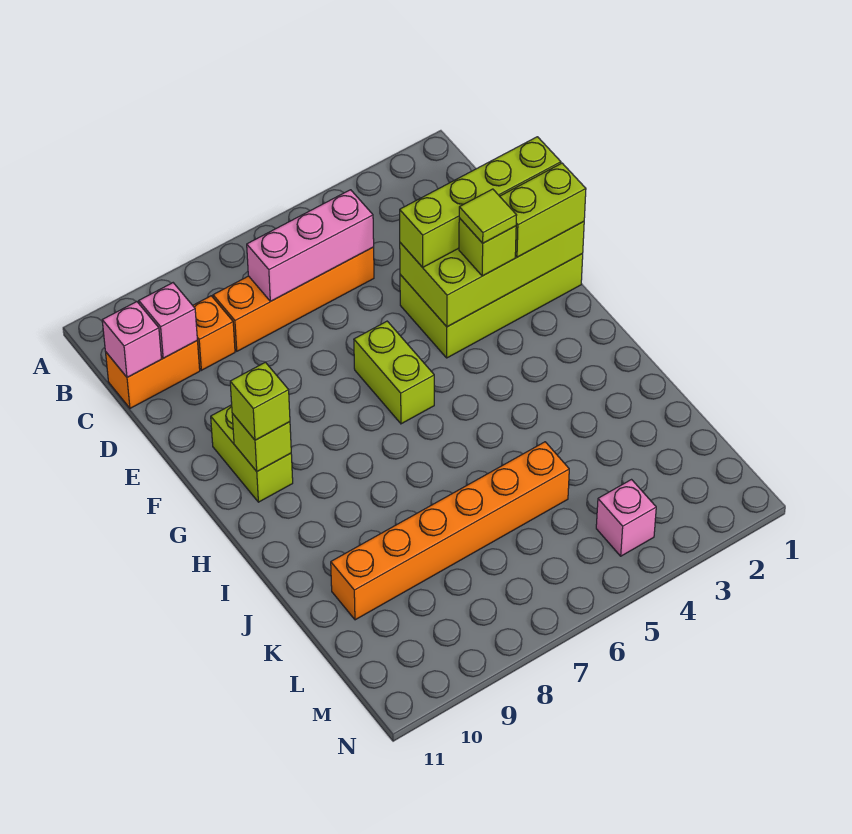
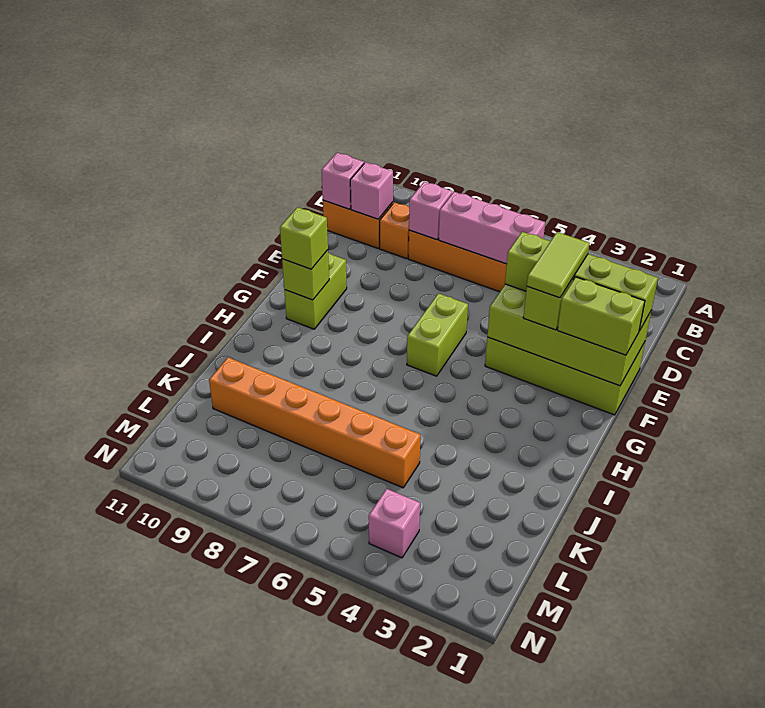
none -> pink brick C8 level 2
lime tile F3 level 4 -> lime tile E3:F3 level 4

